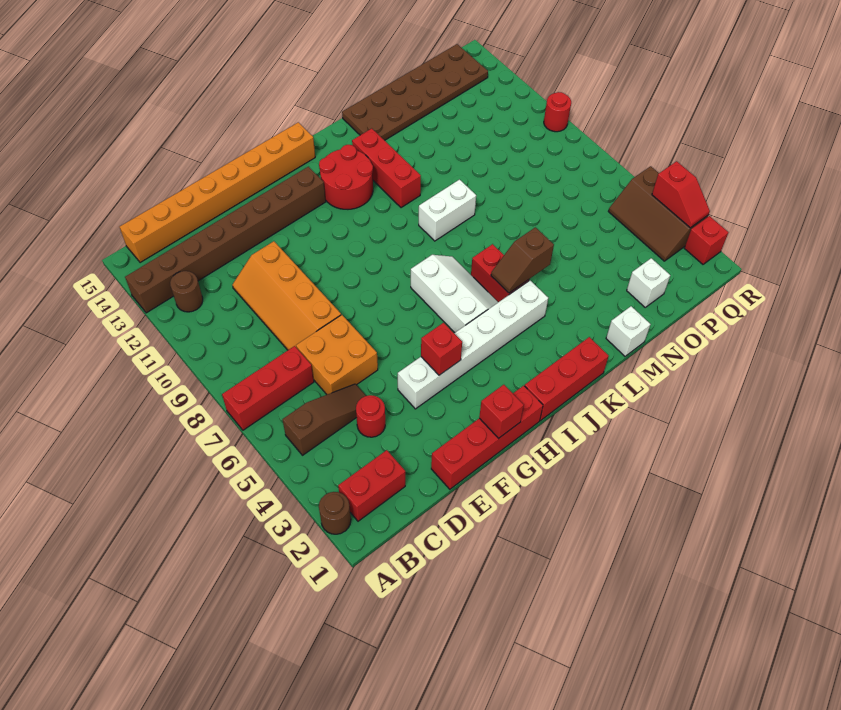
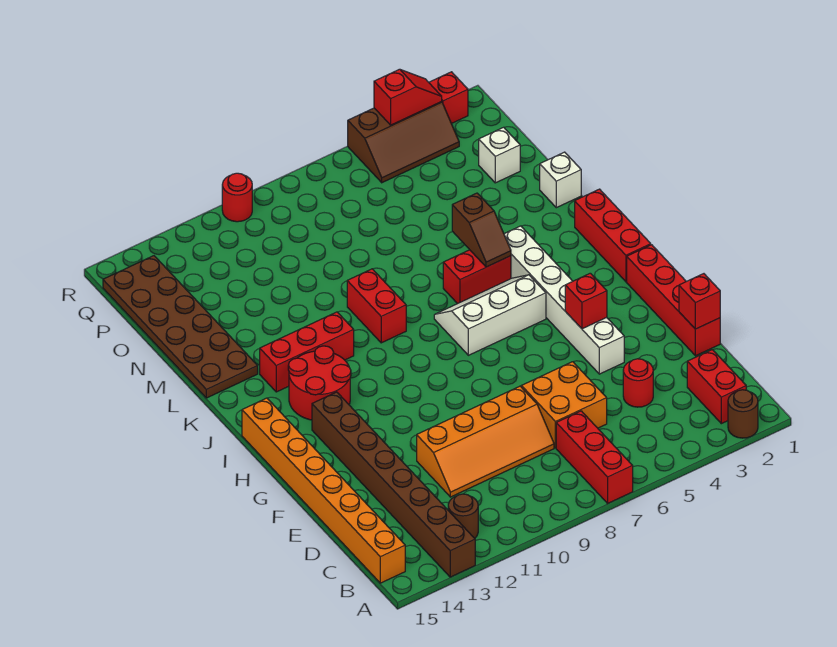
brown slope B5:D5 level 1 top B -> none
red brick G1 level 2 -> red brick E1 level 2
white brick K9:L9 level 1 -> red brick K9:L9 level 1

